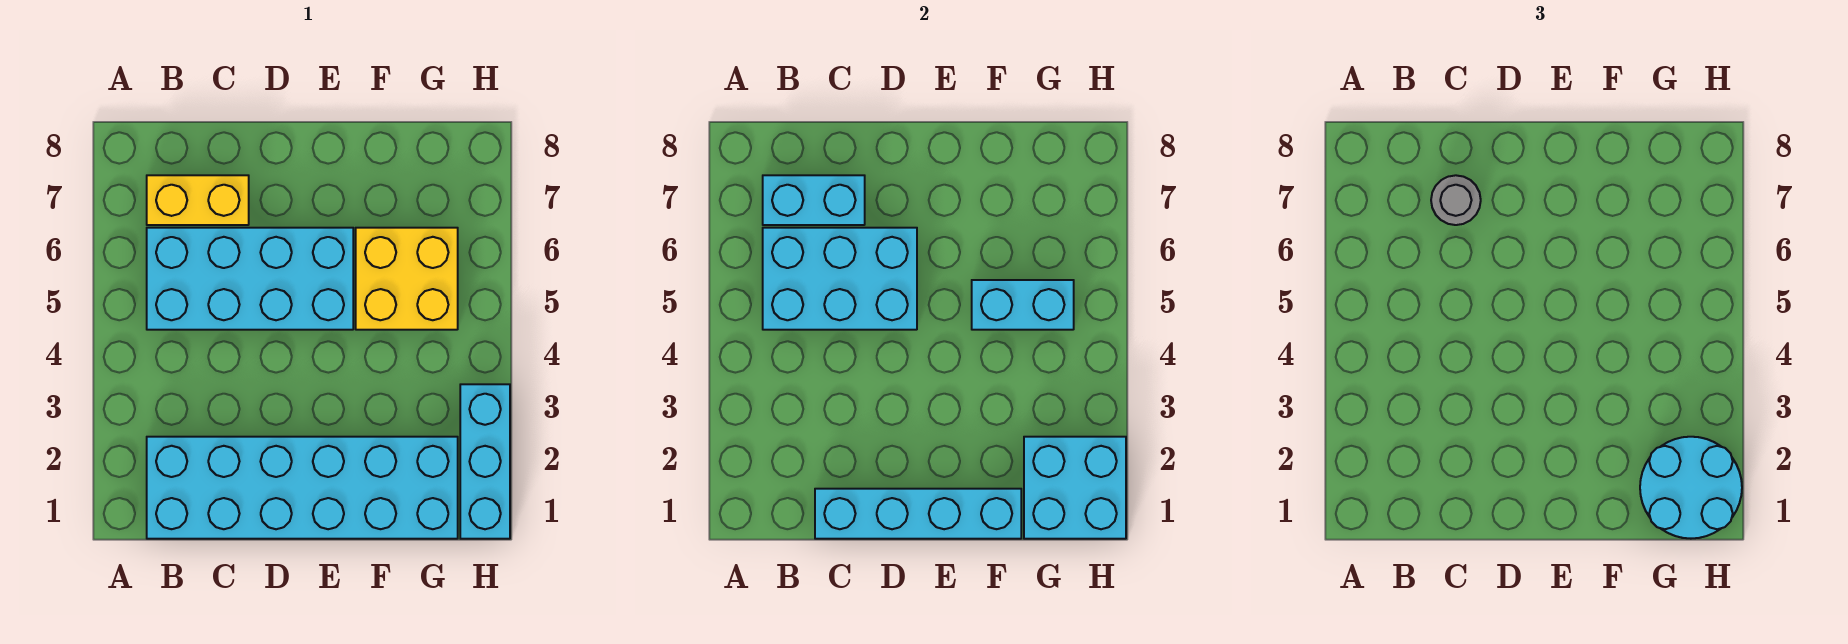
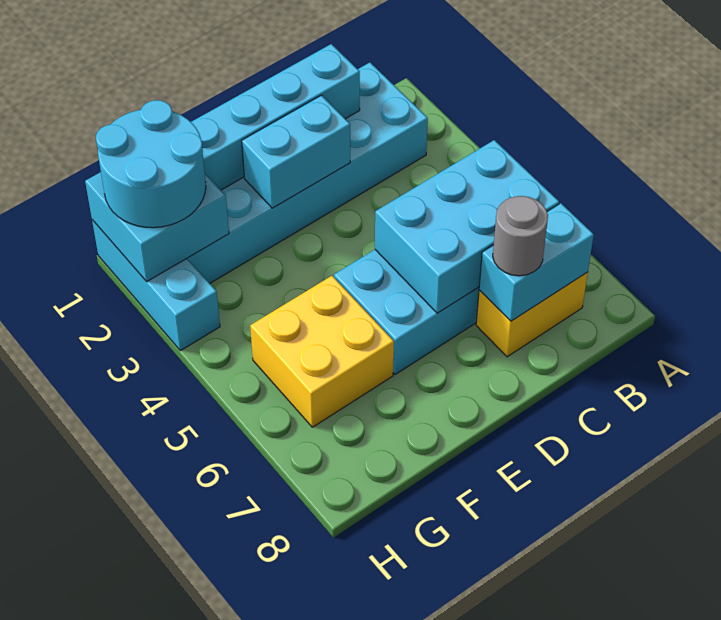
cyan brick F5:G5 level 2 -> cyan brick D2:E2 level 2

